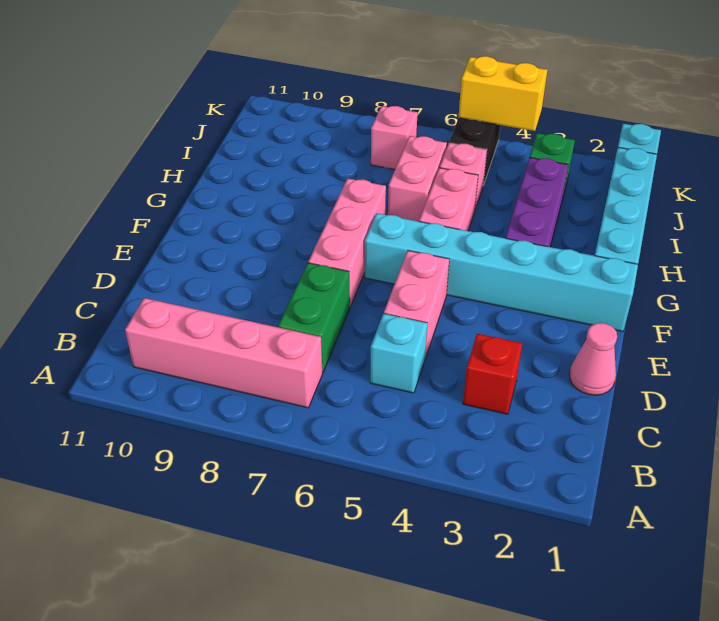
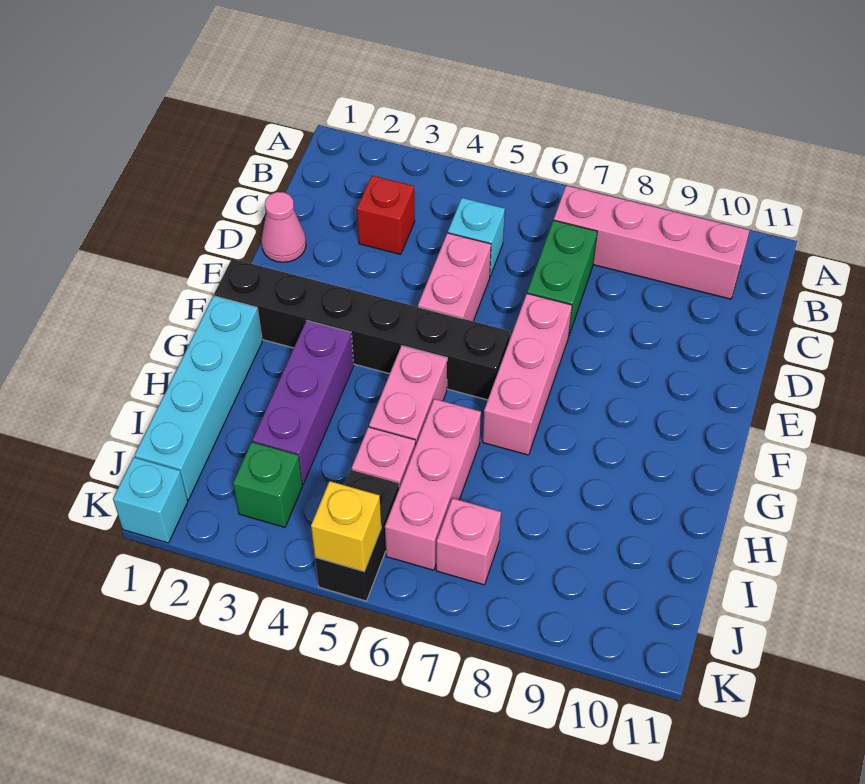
cyan brick F1:F6 level 1 -> black brick F1:F6 level 1
pink brick H6:I6 level 1 -> pink brick H6:J6 level 1
yellow brick K4:K5 level 2 -> yellow brick K5 level 2

